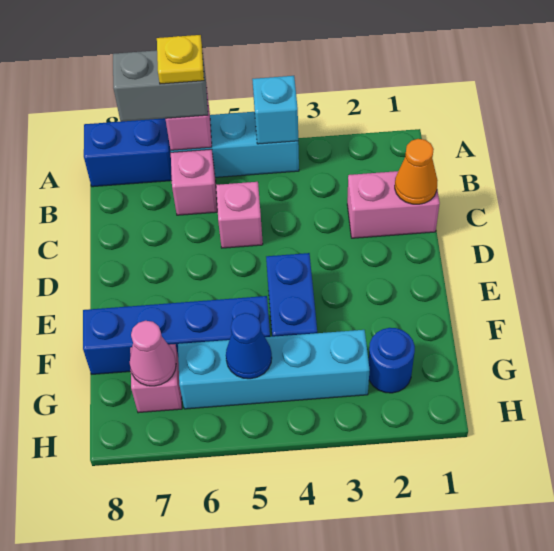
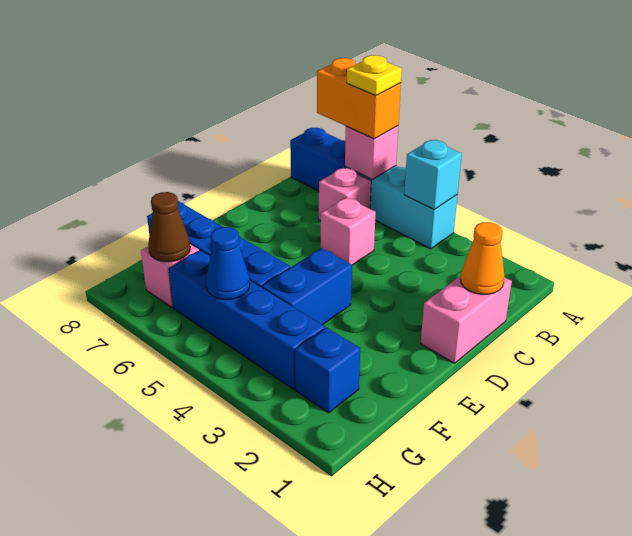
grey brick A6:A7 level 3 -> orange brick A6:A7 level 3
pink brick C1:C2 level 1 -> pink brick C1:D1 level 1
blue round brick G2 level 1 -> blue brick G2 level 1
cyan brick G3:G6 level 1 -> blue brick G3:G6 level 1
pink cone G7 level 2 -> brown cone G7 level 2

